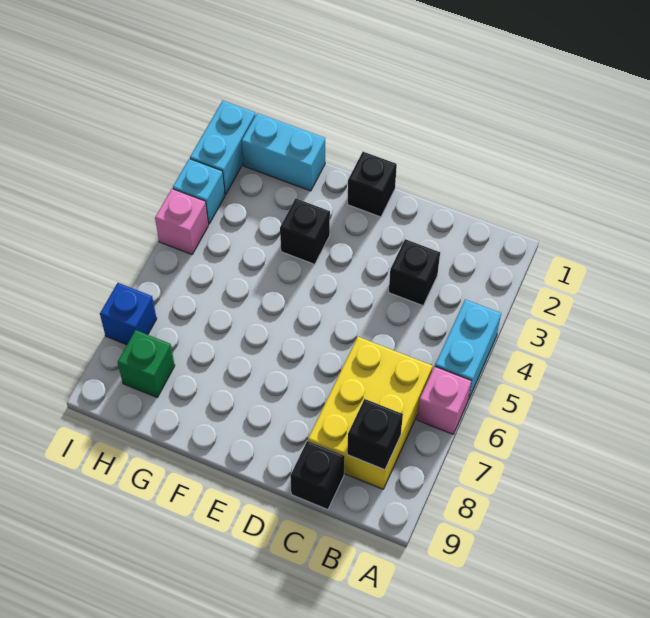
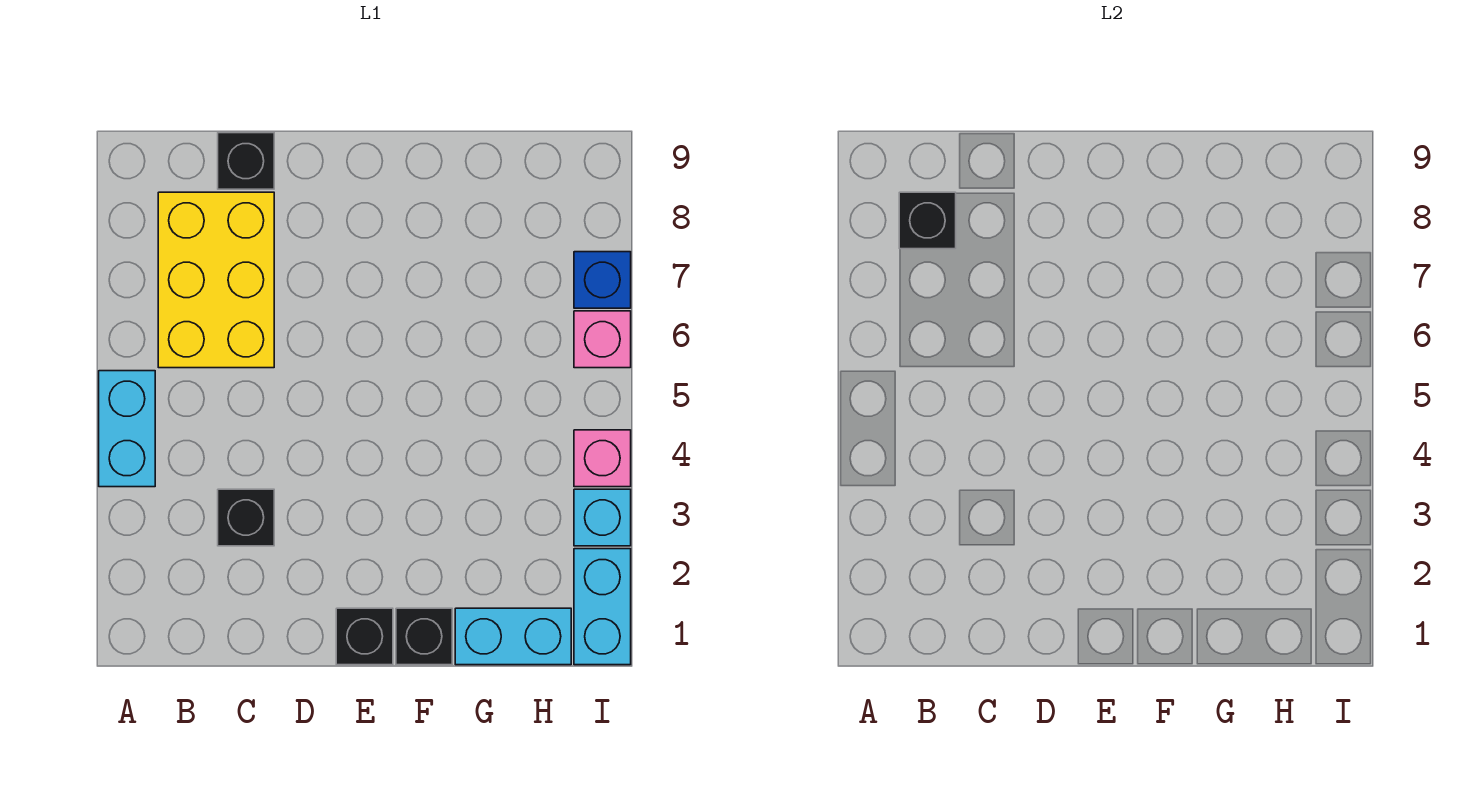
pink brick A6 level 1 -> pink brick I6 level 1
black brick F3 level 1 -> black brick F1 level 1
green brick H8 level 1 -> none

